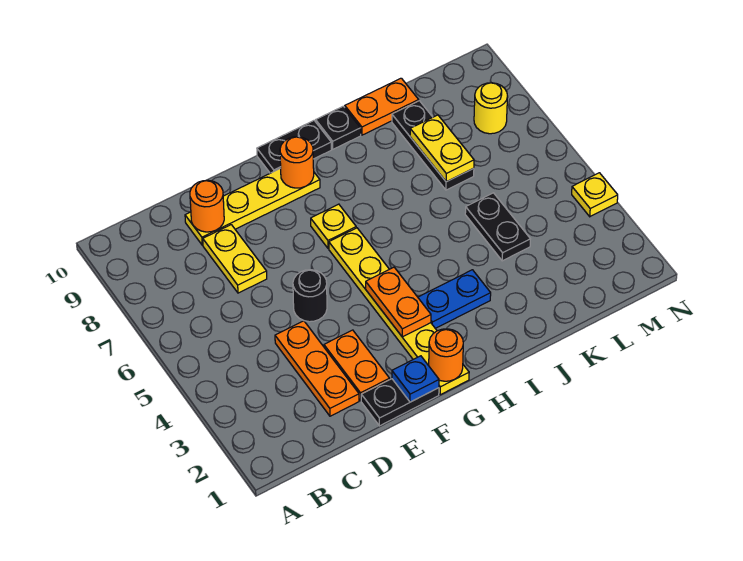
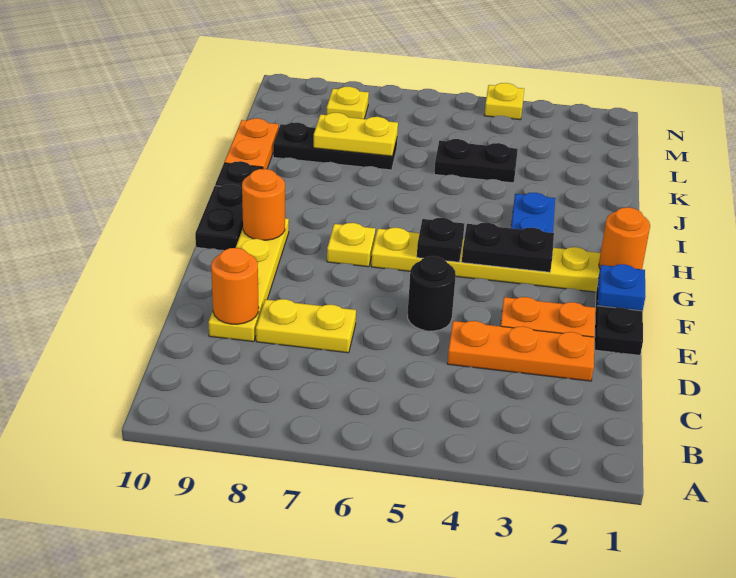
orange plate G3:G4 level 2 -> black plate G3:G4 level 2
none -> black plate G5 level 2
yellow round brick M8 level 1 -> yellow plate M8 level 1

